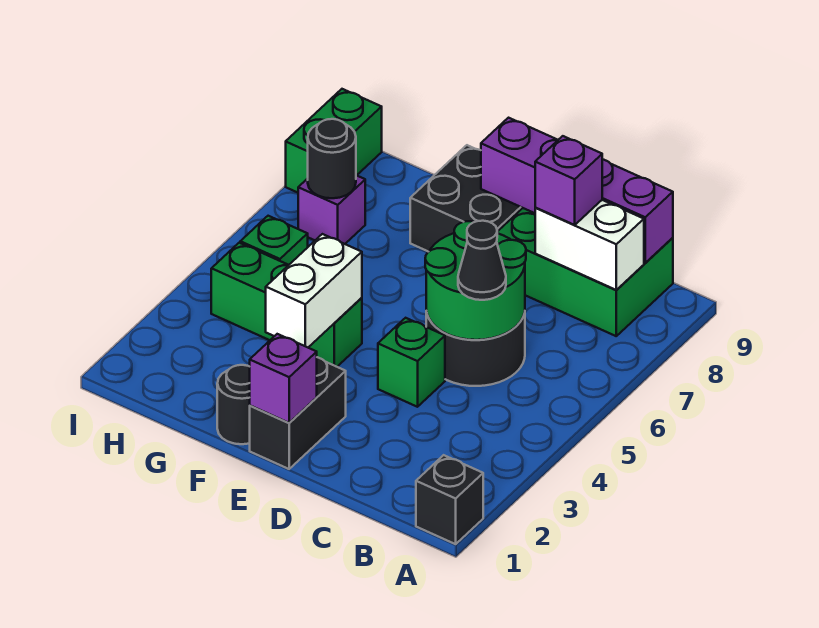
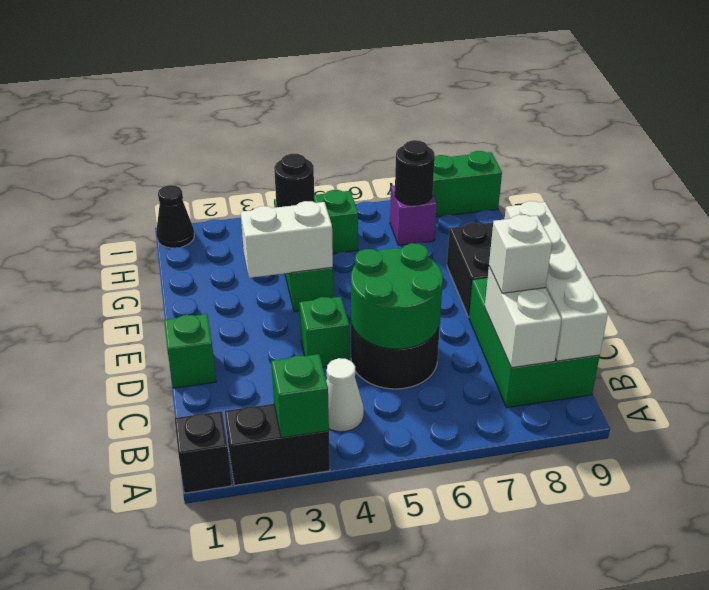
none -> green brick A3 level 2
none -> white cone B4 level 1
purple brick B9:E9 level 2 -> white brick B9:E9 level 2
black cone C5 level 3 -> black cone I1 level 1
purple brick C8 level 3 -> white brick C8 level 3
none -> green brick D1 level 1
black brick E1:E2 level 1 -> black brick A2:A3 level 1
purple brick E1 level 2 -> none
black round brick F1 level 1 -> black round brick H4 level 2

